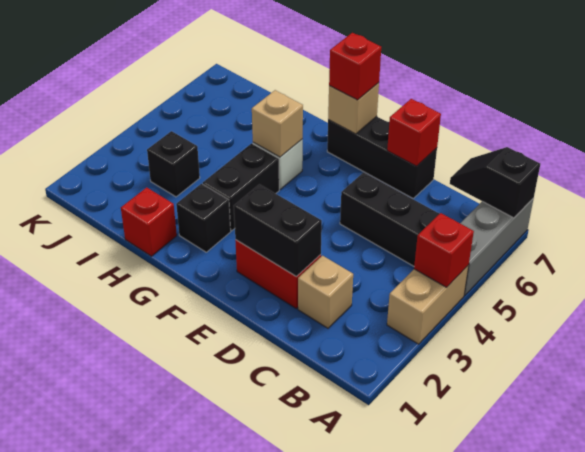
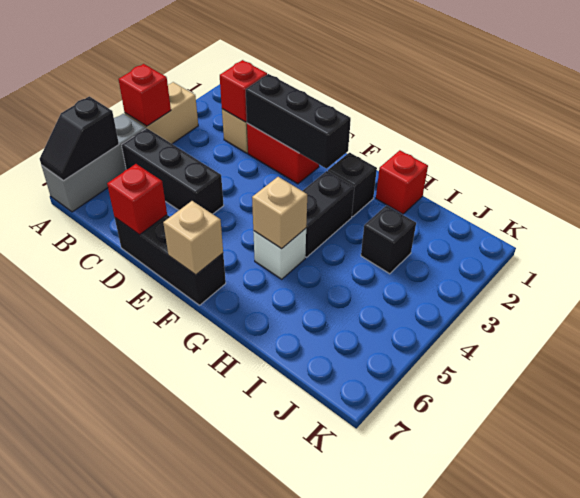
black slope A7:B7 level 2 top A -> black slope A6:A7 level 2 top 6
black brick D2:E2 level 2 -> black brick D2:F2 level 2
red brick F7 level 3 -> red brick C2 level 2

